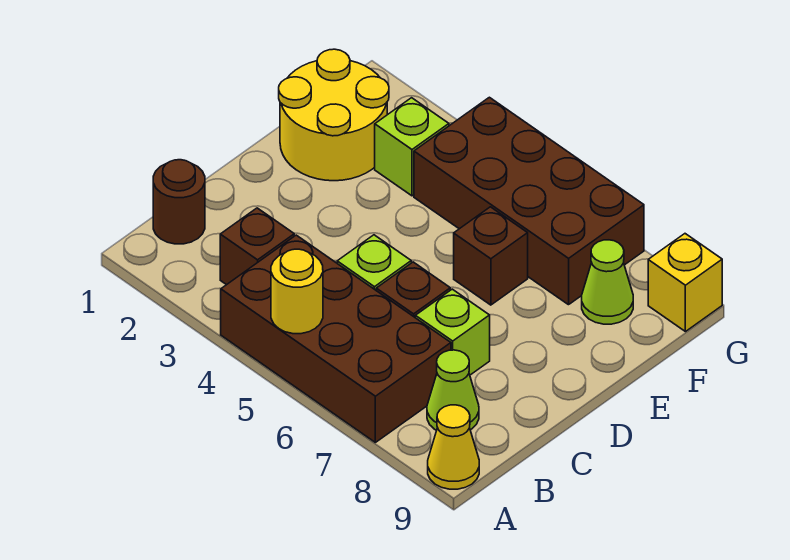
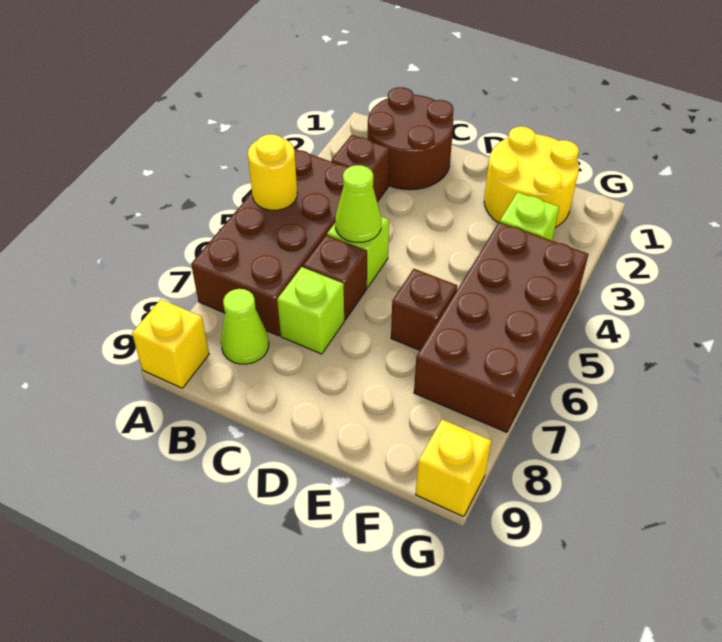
yellow cone A9 level 1 -> yellow brick A9 level 1
brown round brick B1 level 1 -> brown round brick B1:C2 level 1
lime cone F8 level 1 -> lime cone C5 level 2

